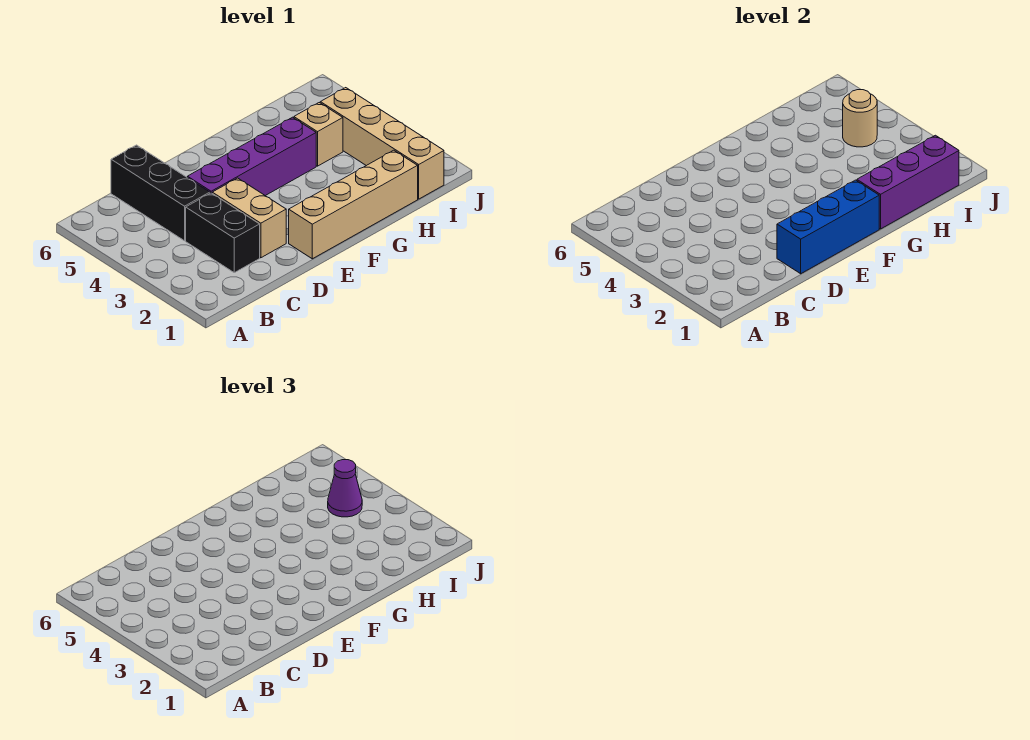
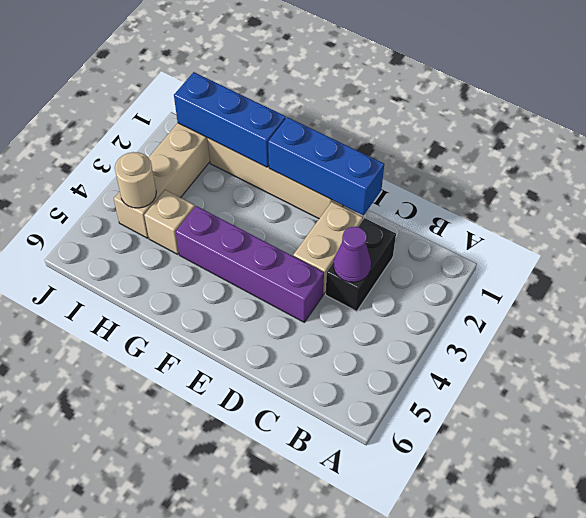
black brick C4:C6 level 1 -> none
purple brick G1:I1 level 2 -> blue brick G1:I1 level 2
purple cone I4 level 3 -> purple cone C3 level 2

